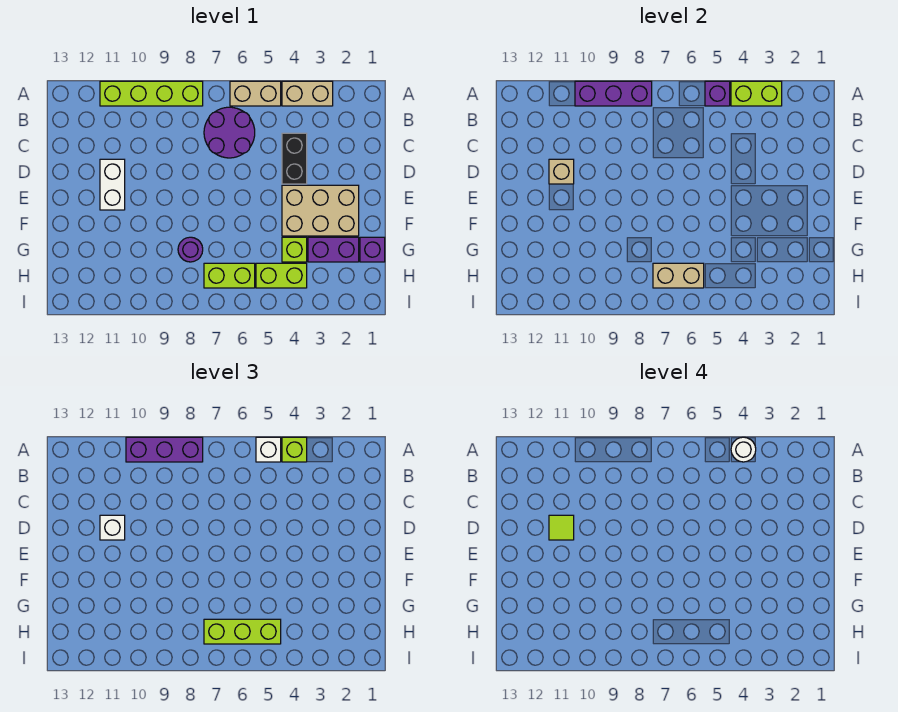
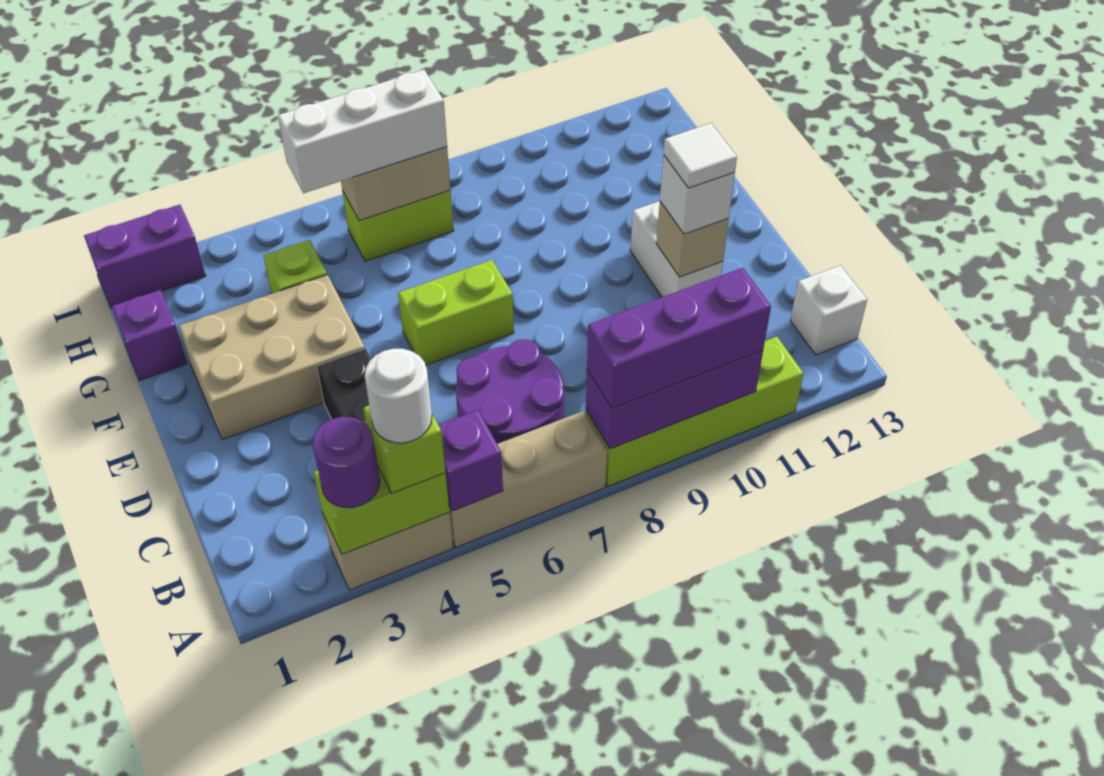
tan brick A5:A6 level 1 -> tan brick A5:A7 level 1
white brick A5 level 3 -> white brick B13 level 1
lime tile D11 level 4 -> white tile D11 level 4
purple brick G2:G3 level 1 -> purple brick I1:I2 level 1
purple round brick G8 level 1 -> purple round brick A3 level 3
lime brick H4:H5 level 1 -> lime brick E6:E7 level 1
lime brick H5:H7 level 3 -> white brick H5:H7 level 3

